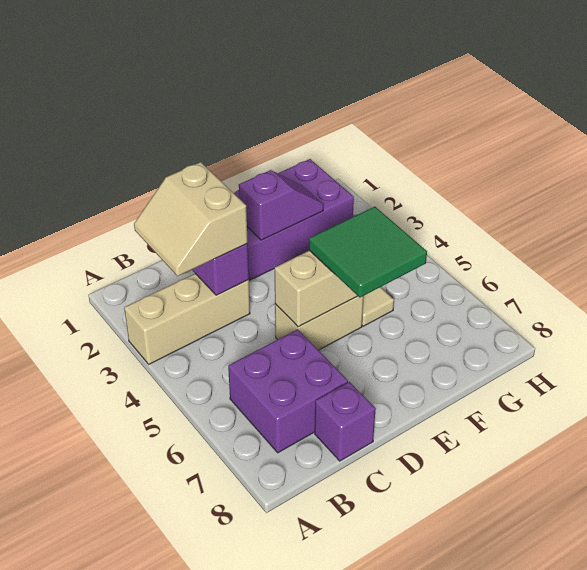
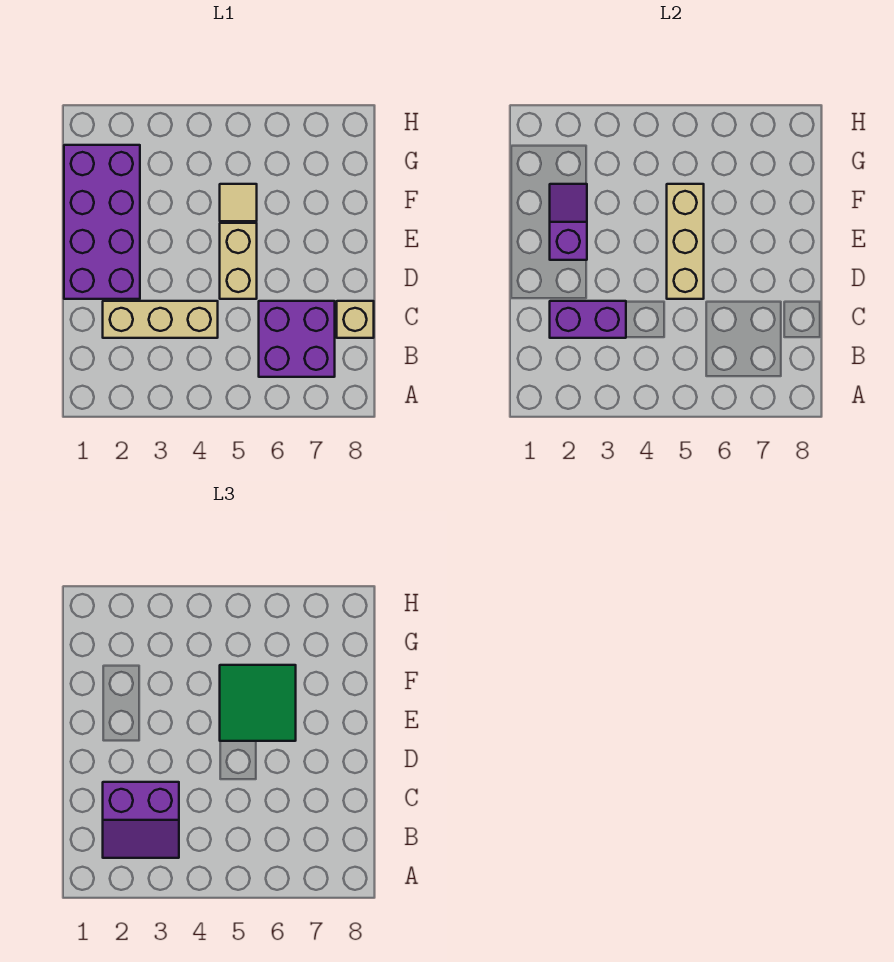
tan brick A3:C3 level 1 -> tan brick C2:C4 level 1
tan slope B2:C3 level 3 top C -> purple slope B2:C3 level 3 top C
purple brick C8 level 1 -> tan brick C8 level 1

